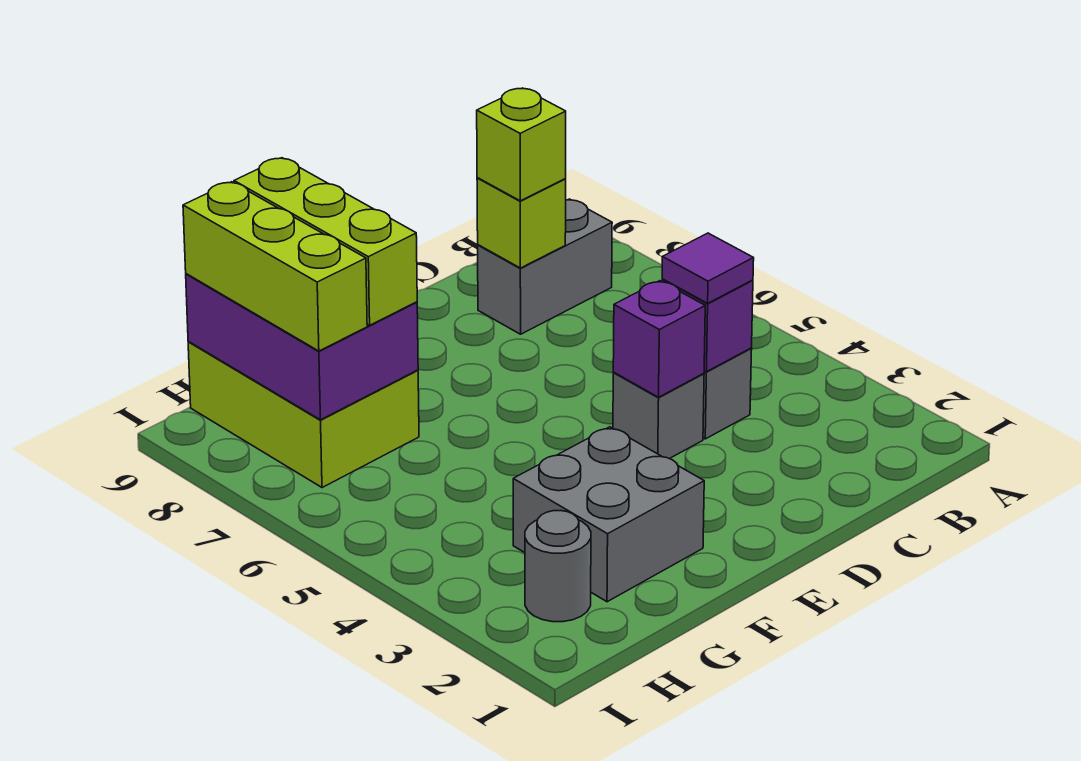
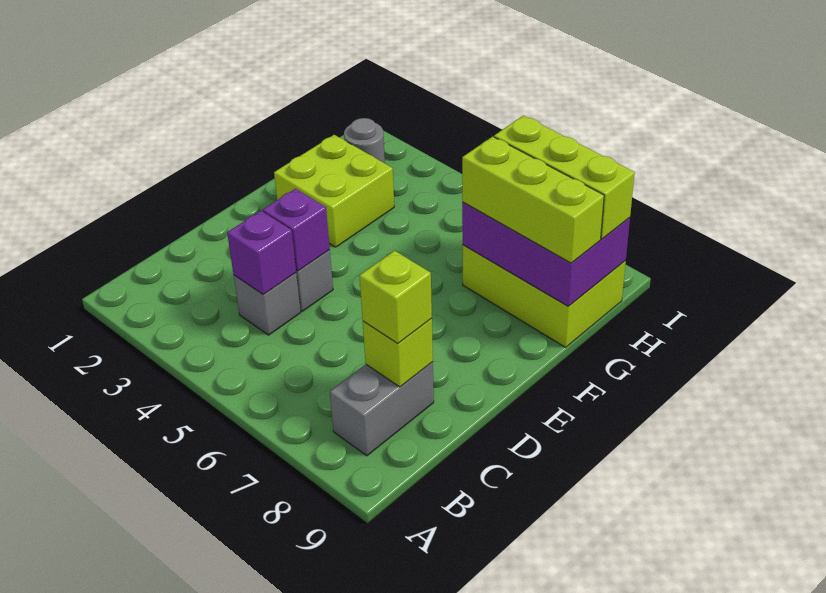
purple tile C4 level 3 -> none
grey brick F2:G3 level 1 -> lime brick F2:G3 level 1

